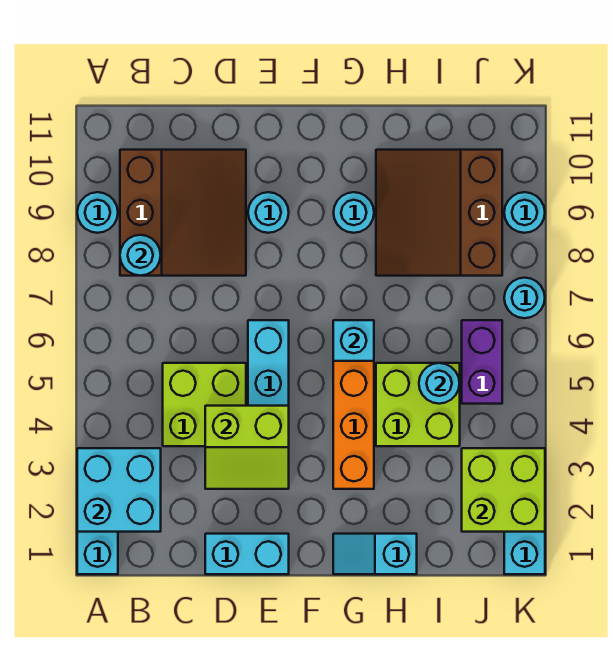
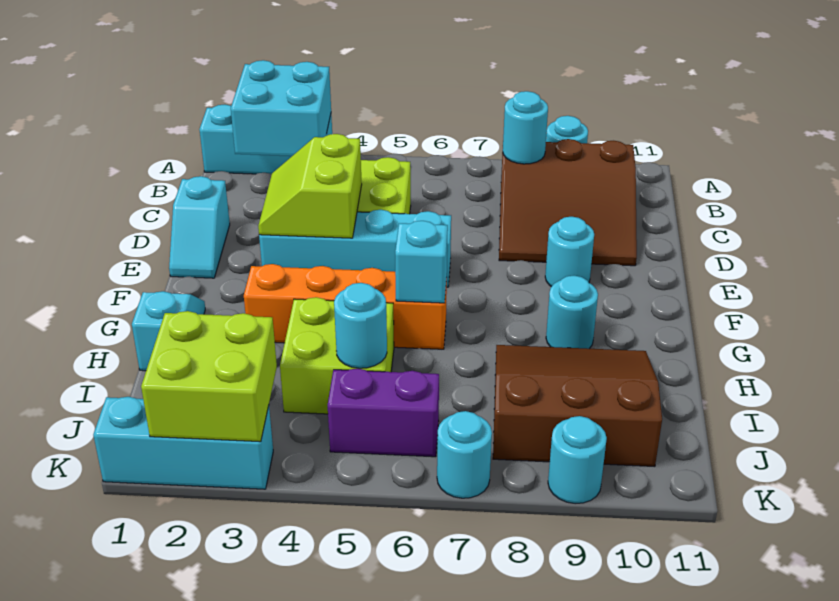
cyan brick D1:E1 level 1 -> cyan slope D1:E1 level 1 top D

